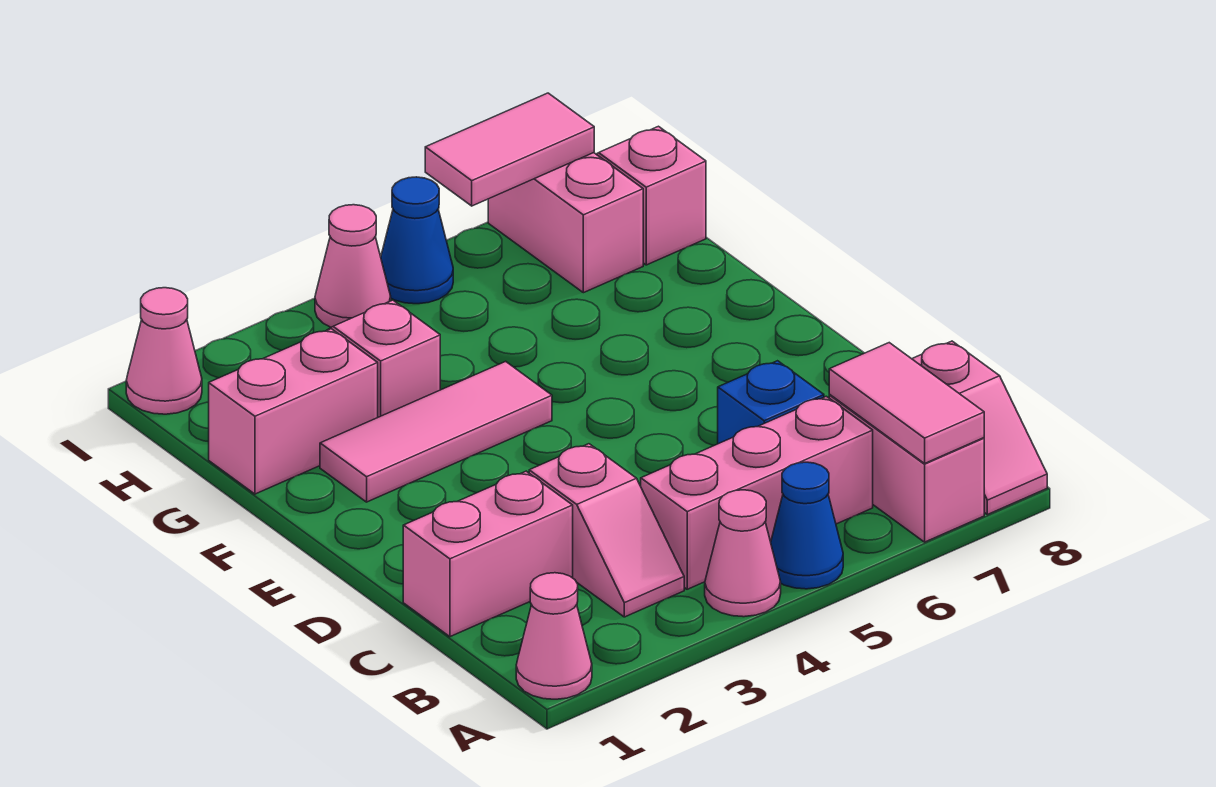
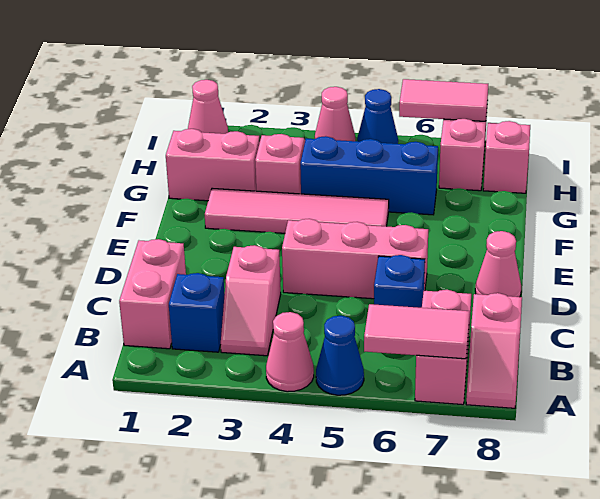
pink cone A1 level 1 -> pink cone D8 level 1
pink tile A7:B7 level 2 -> pink tile A6:A7 level 2
none -> blue brick B2 level 1
pink brick B4:B6 level 1 -> pink brick D4:D6 level 1
pink brick C1:C2 level 1 -> pink brick B1:C1 level 1
pink tile F2:F4 level 1 -> pink tile F2:F5 level 1
none -> blue brick G4:G6 level 1

